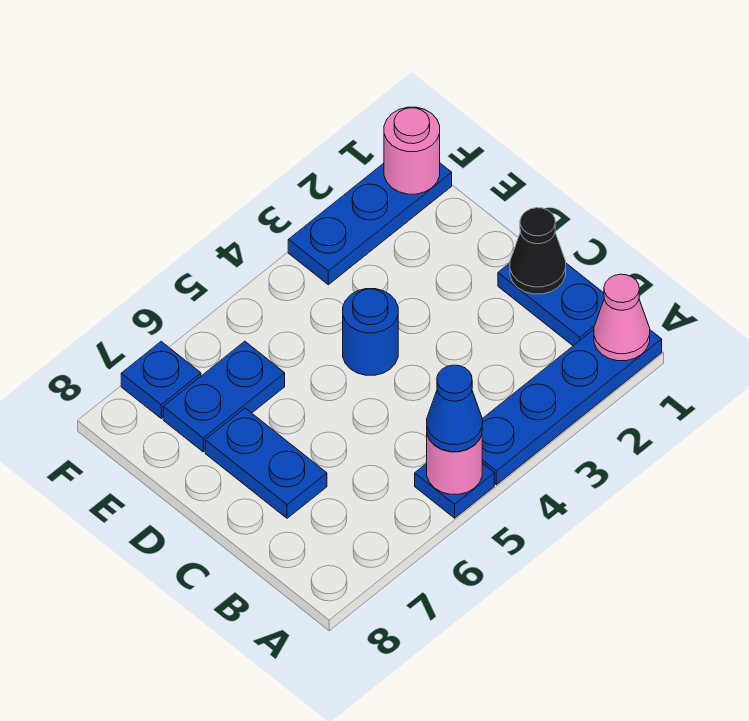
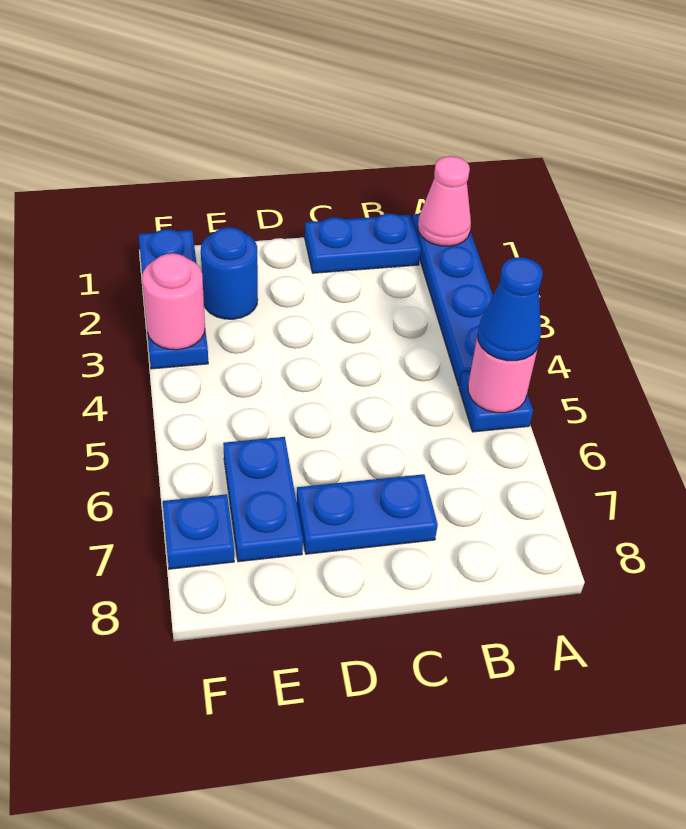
black cone C1 level 2 -> none
blue round brick D4 level 1 -> blue round brick E2 level 1
pink round brick F1 level 2 -> pink round brick F3 level 2

